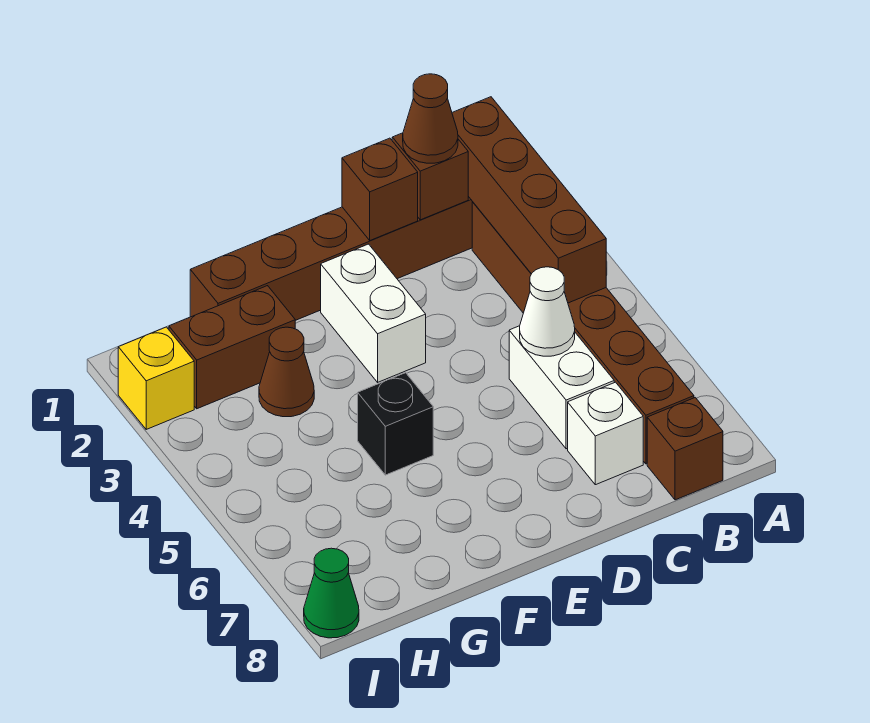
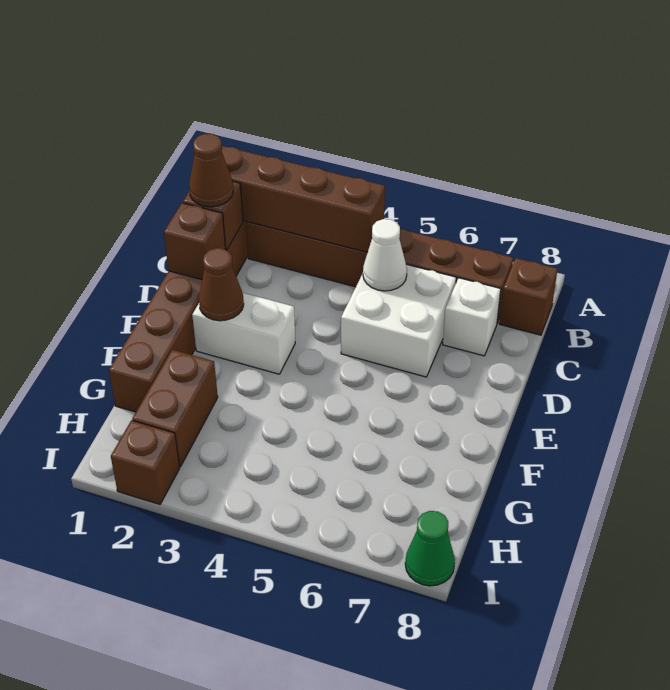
white brick C5:C6 level 1 -> white brick C5:D6 level 1
black brick F5 level 1 -> none
brown cone G3 level 1 -> brown cone E2 level 2
yellow brick I2 level 1 -> brown brick I2 level 1

